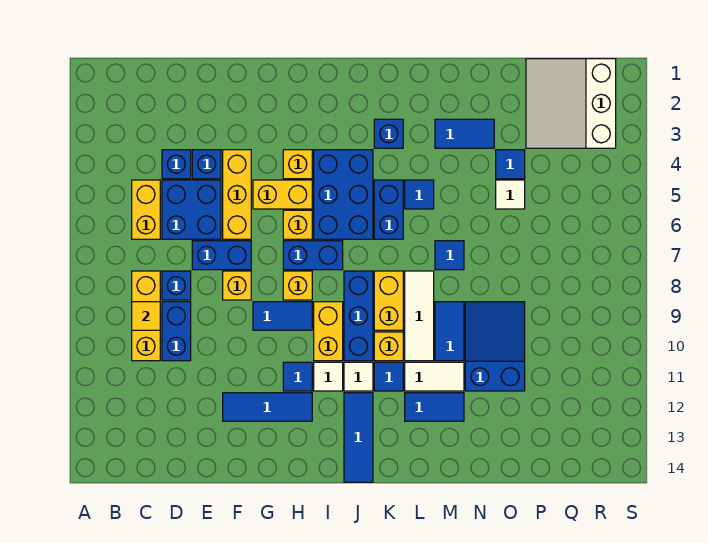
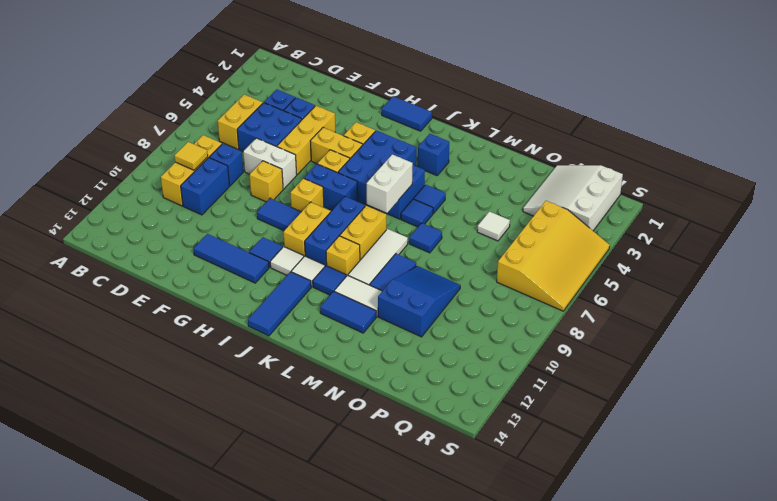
blue brick E7:F7 level 1 -> white brick E7:F7 level 1
none -> white brick K6:K7 level 2
blue tile M3:N3 level 1 -> blue tile H1:I1 level 1
blue tile O4 level 1 -> blue tile L6 level 1
none -> yellow slope Q4:S7 level 1 top Q

